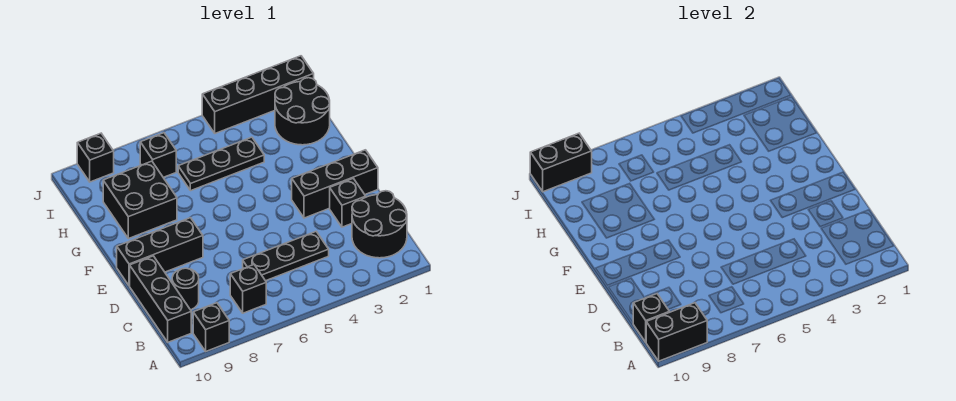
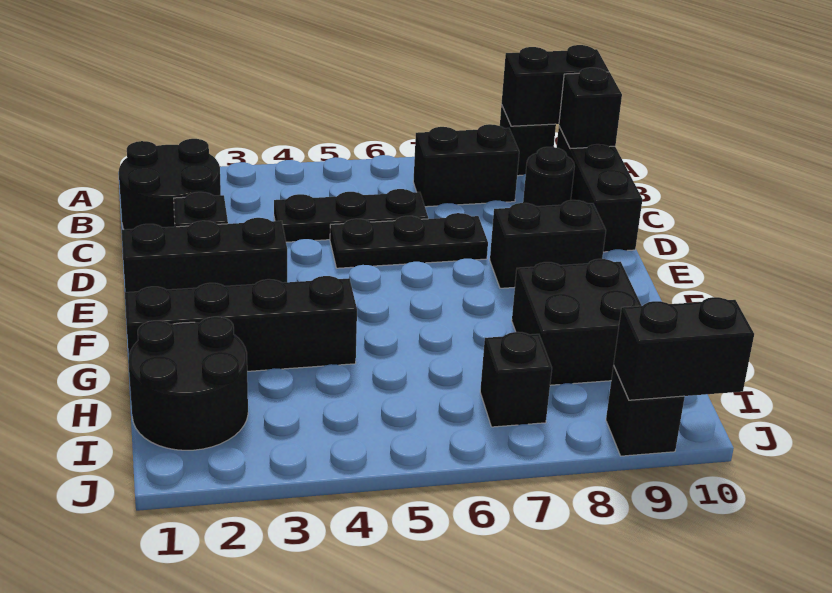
black brick B7 level 1 -> black brick B7:B8 level 1
black brick E8:E10 level 1 -> black brick E8:E9 level 1
black plate H4:H6 level 1 -> black plate D5:D7 level 1
black brick J1:J4 level 1 -> black brick G1:G4 level 1

